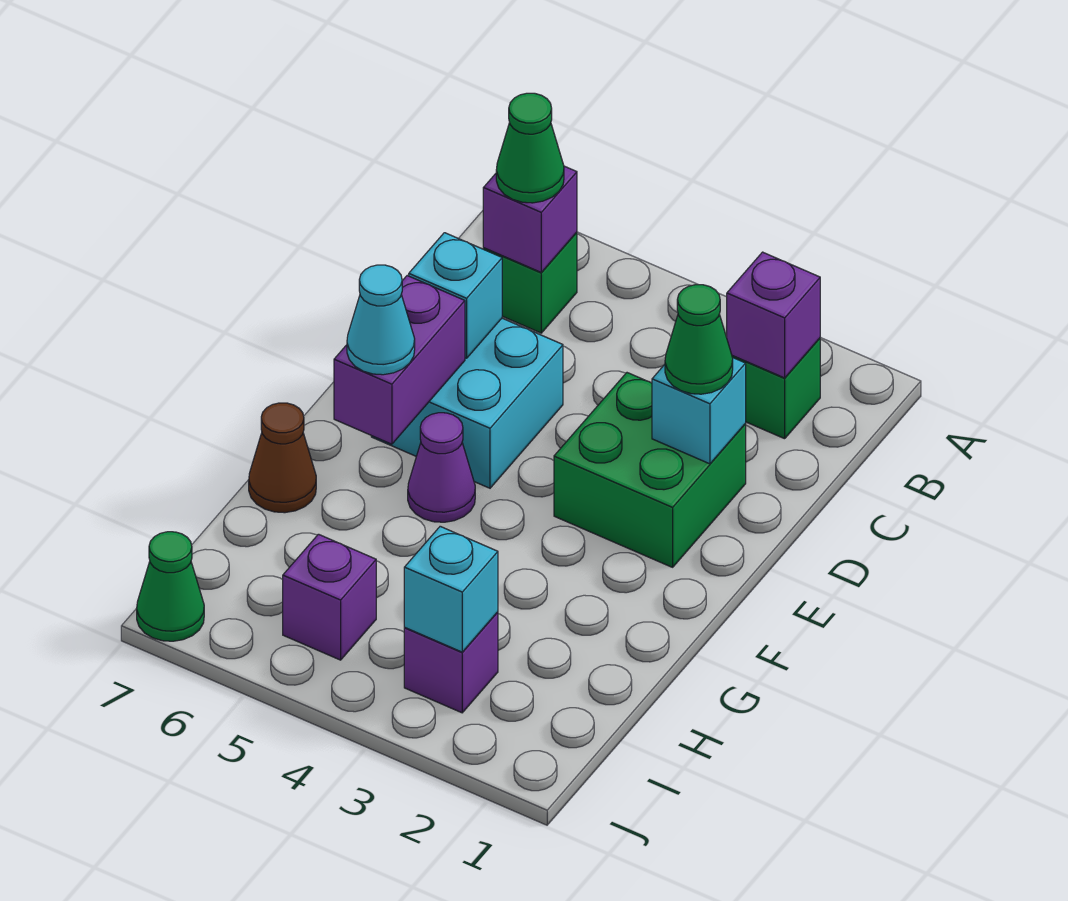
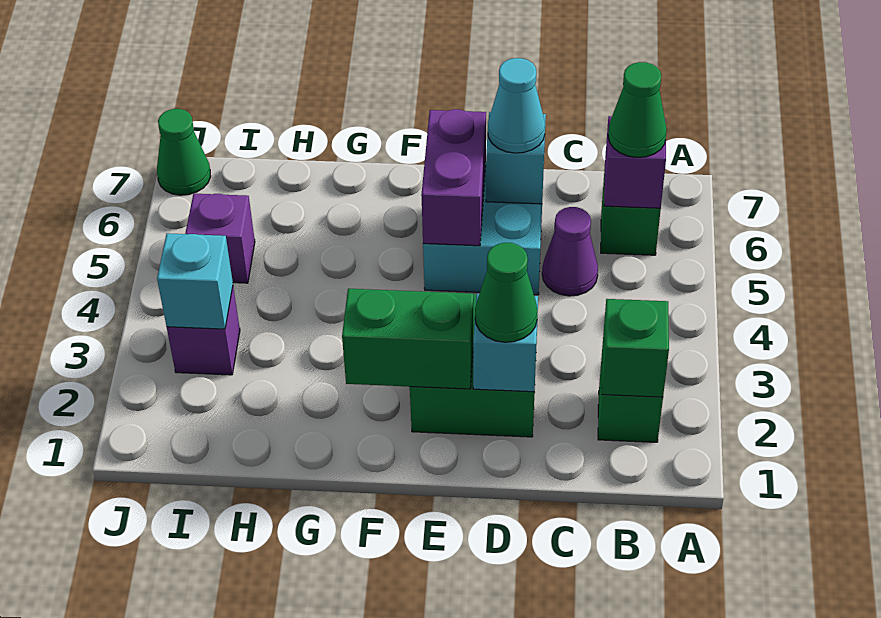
purple brick B2 level 2 -> green brick B2 level 2
none -> green brick E2:F2 level 2
purple brick E6:F6 level 2 -> purple brick E5:E6 level 2
purple cone F5 level 1 -> purple cone C5 level 1
cyan cone F6 level 3 -> cyan cone D6 level 3
brown cone G7 level 1 -> none

